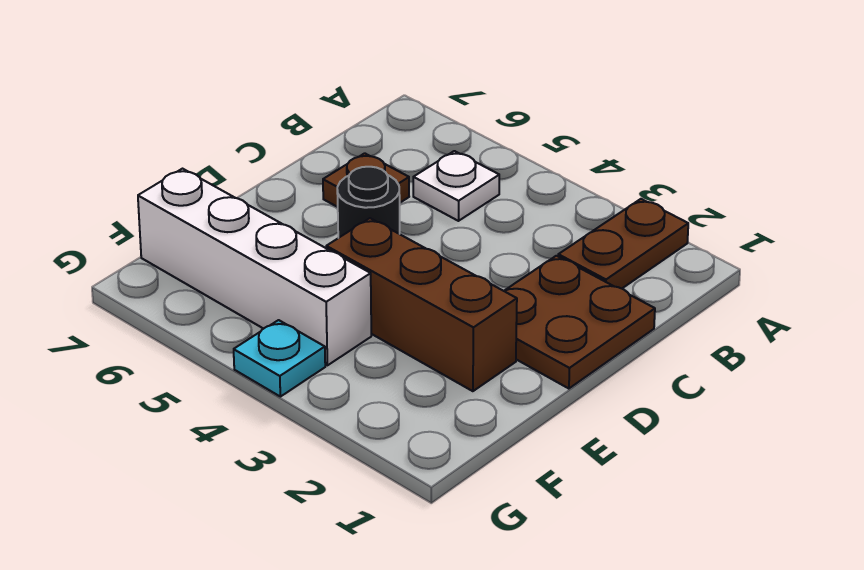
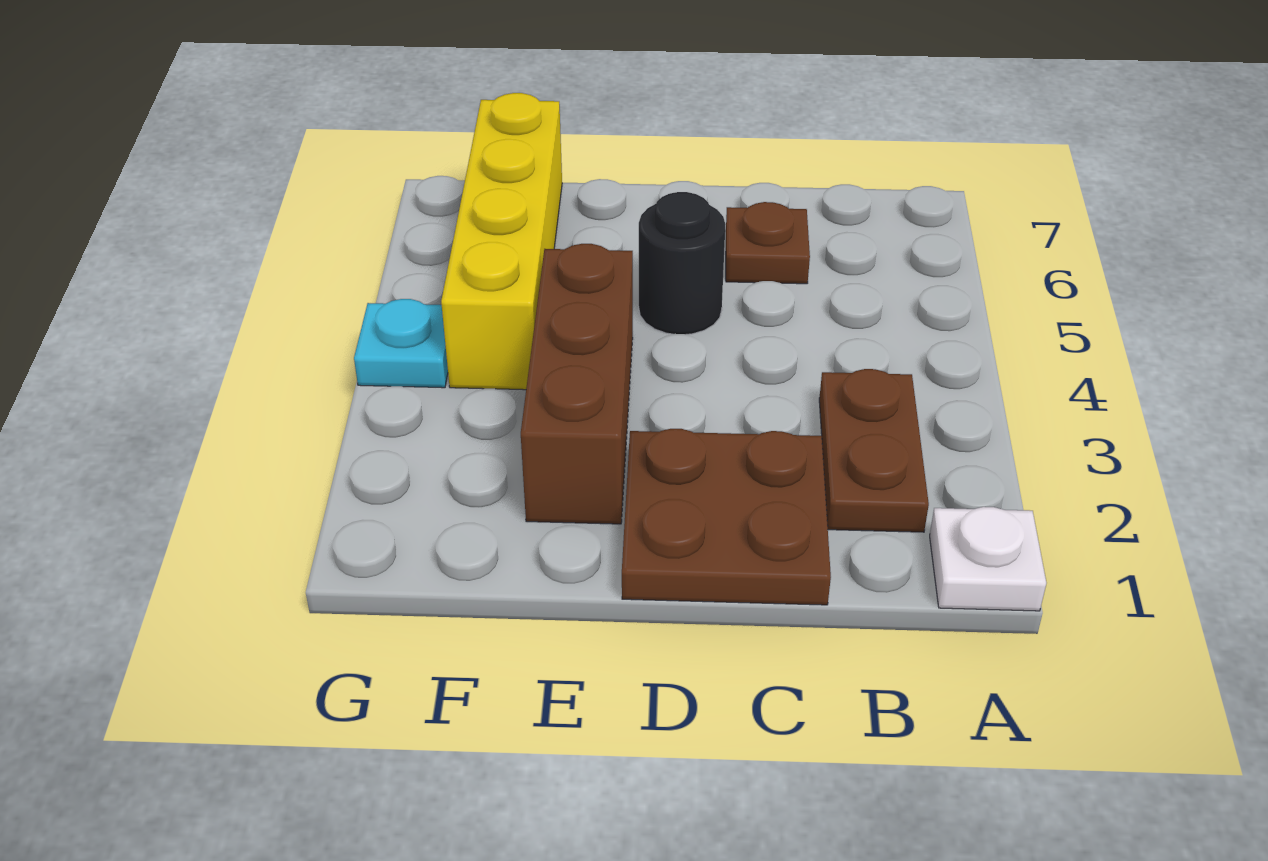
brown plate A2:B2 level 1 -> brown plate B2:B3 level 1
white plate B5 level 1 -> white plate A1 level 1
white brick F4:F7 level 1 -> yellow brick F4:F7 level 1

